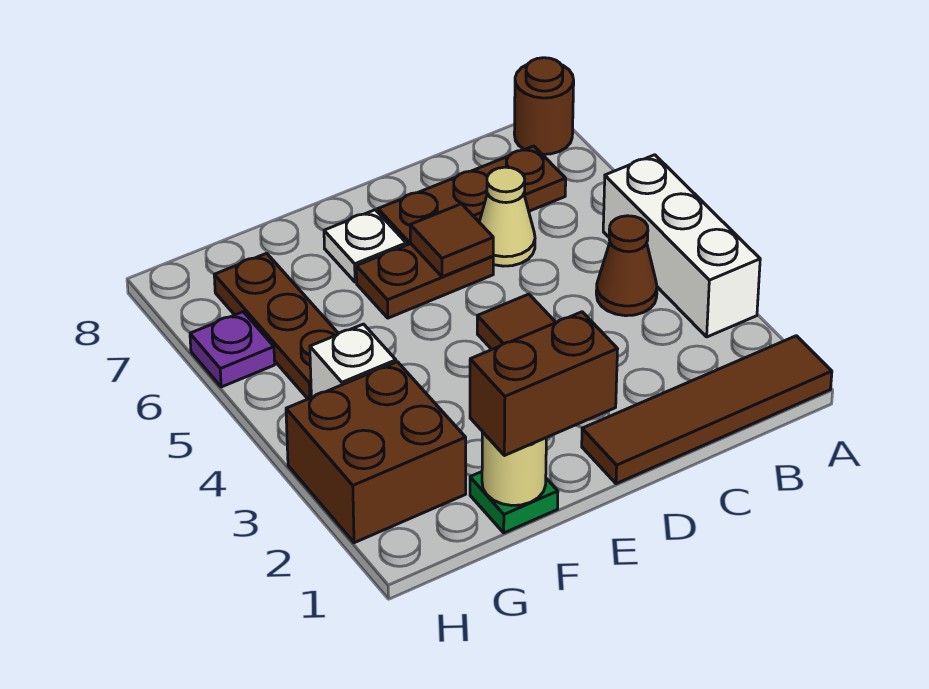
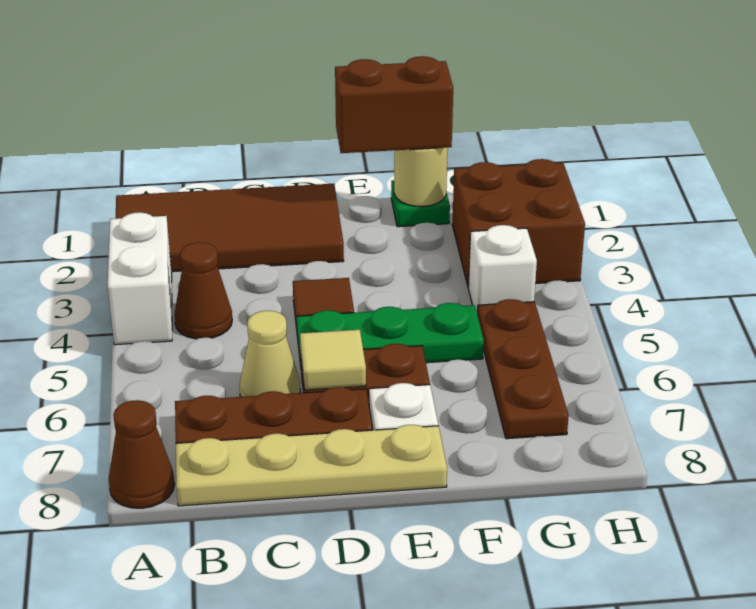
brown tile A1:D1 level 1 -> brown tile A1:D2 level 1
white brick A3:A5 level 1 -> white brick A3:A4 level 1
brown round brick A8 level 1 -> brown cone A8 level 1
none -> tan plate B8:E8 level 1
none -> green plate D5:F5 level 1
brown tile D6 level 2 -> tan tile D6 level 2
purple plate H6 level 1 -> none

